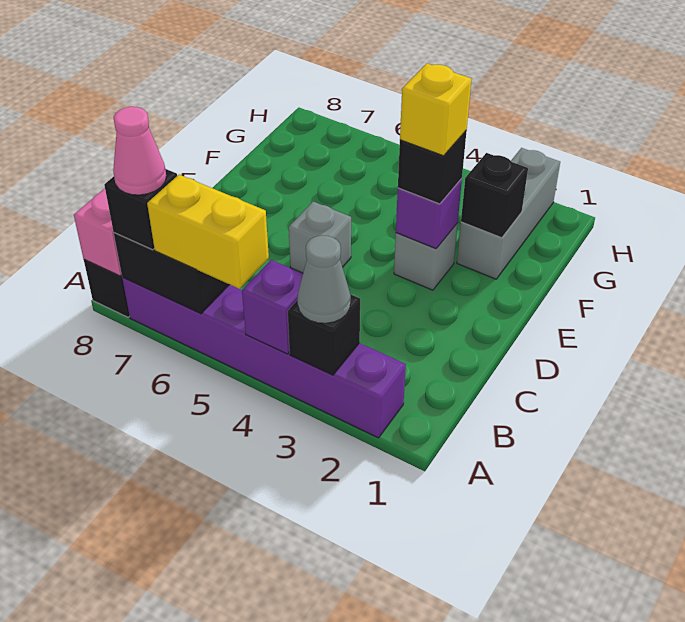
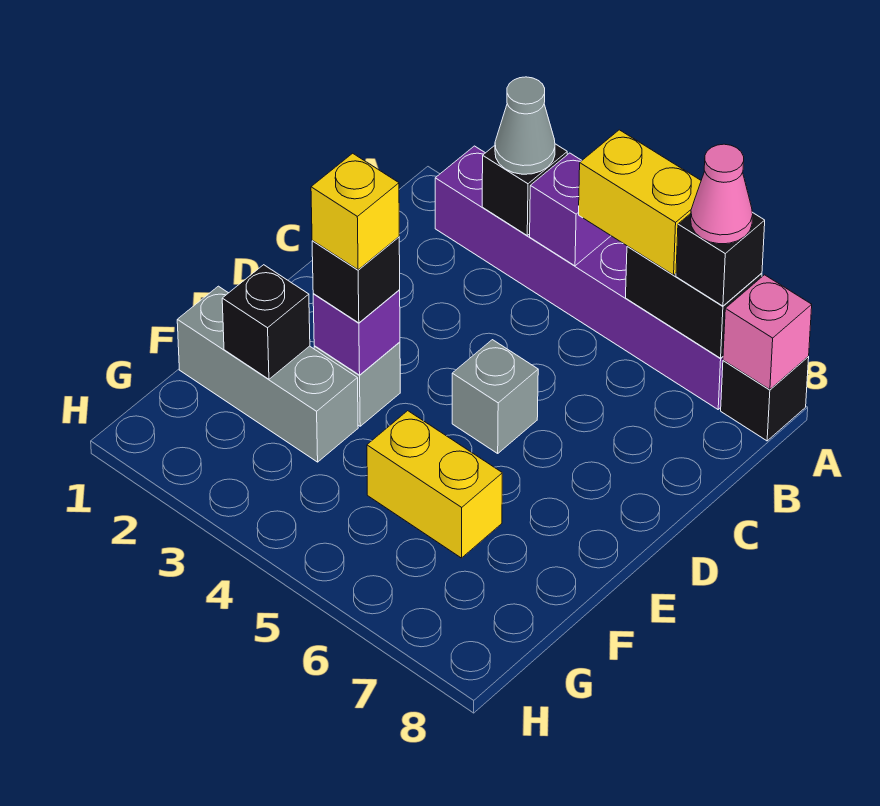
grey brick F2:H2 level 1 -> grey brick F1:F3 level 1
none -> yellow brick F5:F6 level 1

